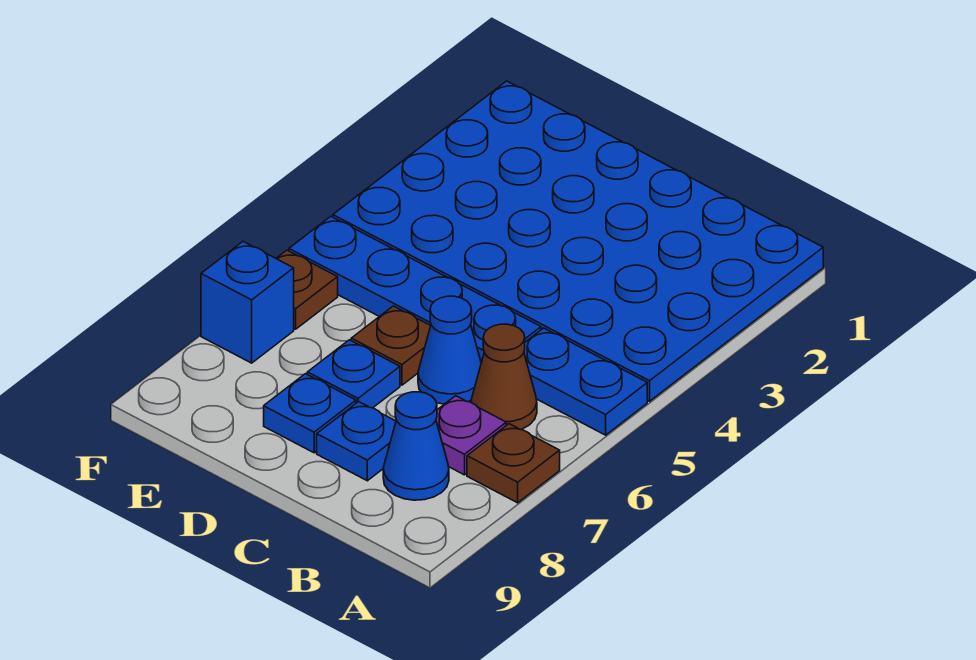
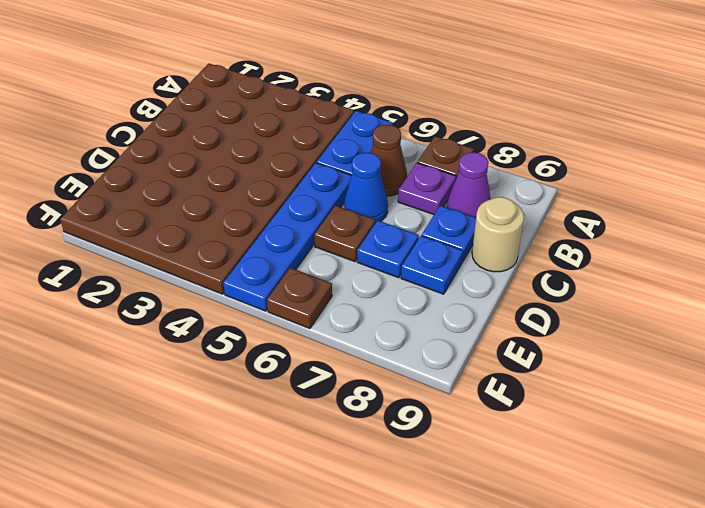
blue plate A1:F4 level 1 -> brown plate A1:F4 level 1
blue cone B8 level 1 -> purple cone B8 level 1
none -> tan round brick C9 level 1
blue brick F7 level 1 -> none

